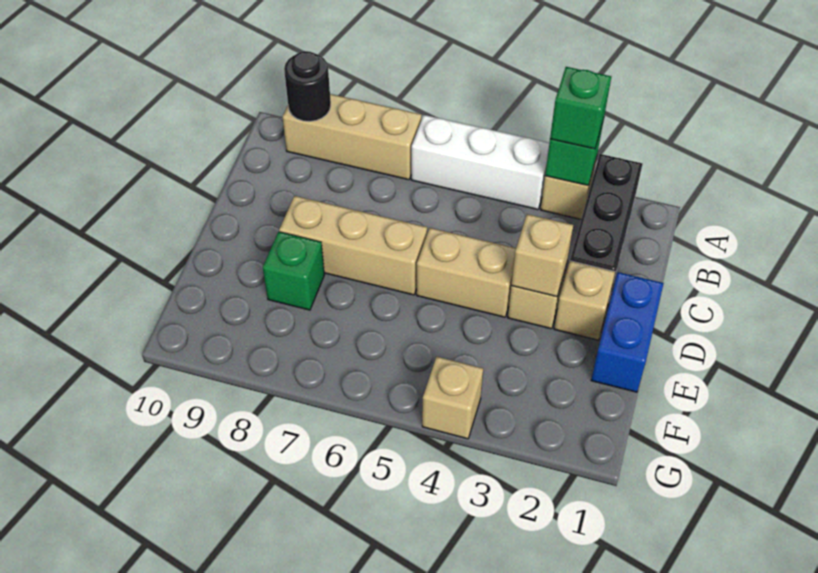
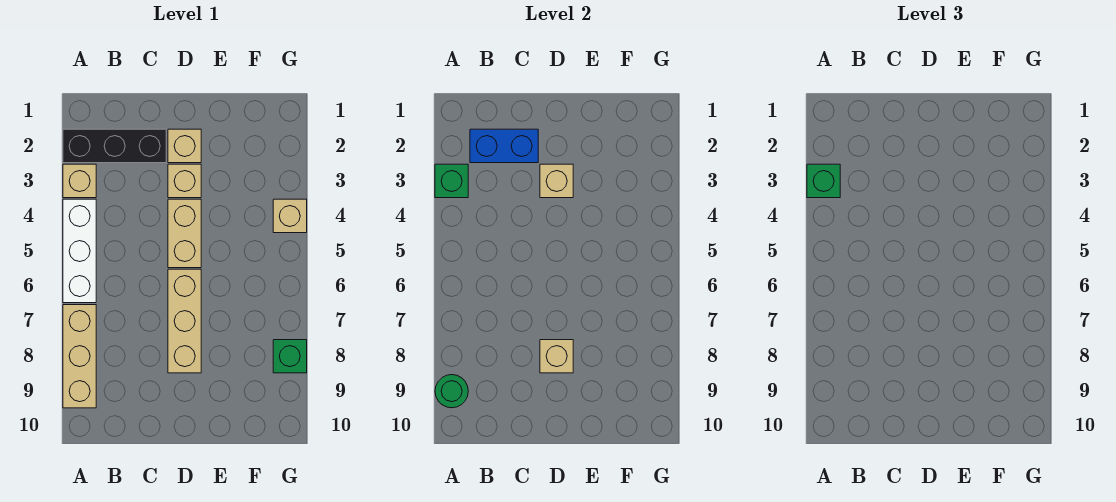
black round brick A9 level 2 -> green round brick A9 level 2
blue brick D1:E1 level 1 -> blue brick B2:C2 level 2
none -> tan brick D8 level 2
green brick E8 level 1 -> green brick G8 level 1

